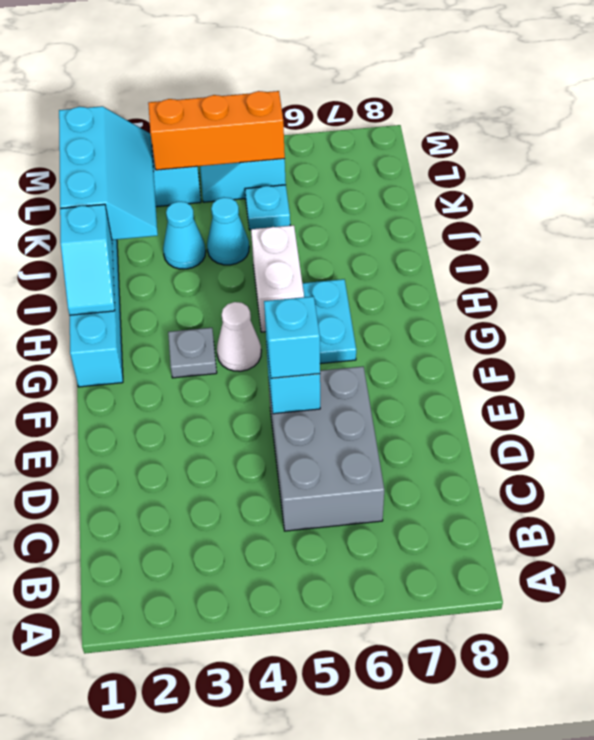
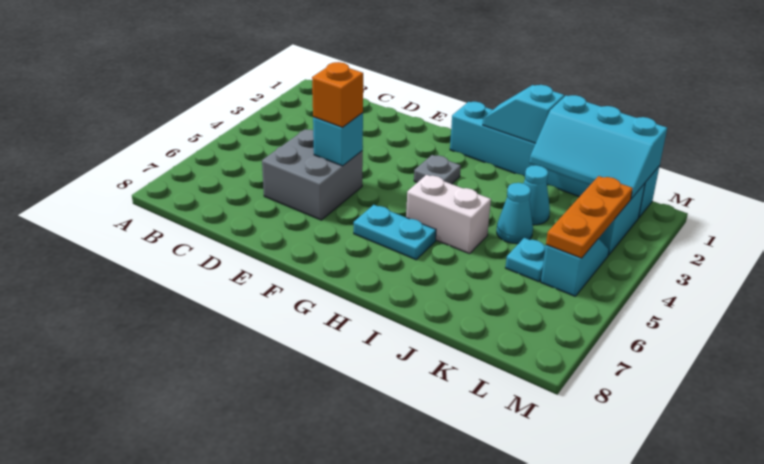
grey brick C5:E6 level 1 -> grey brick D5:E6 level 1
cyan brick E5 level 3 -> orange brick E5 level 3
white cone G4 level 1 -> none
orange brick L3:L5 level 2 -> orange plate L3:L5 level 2

